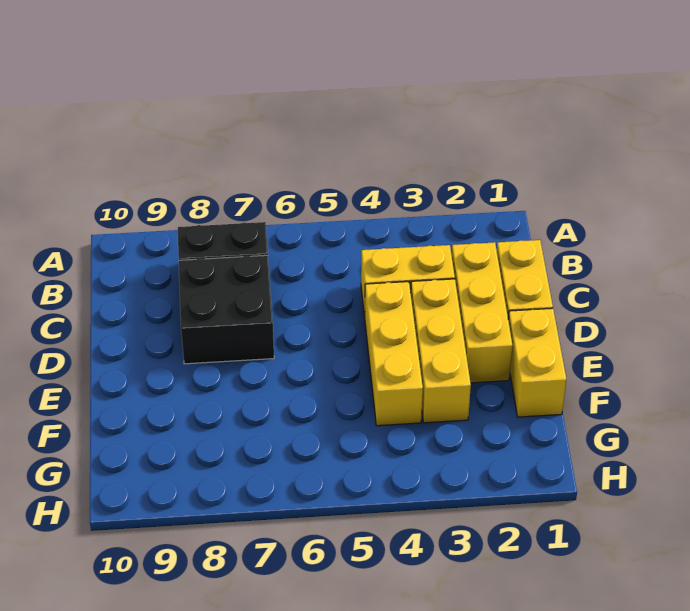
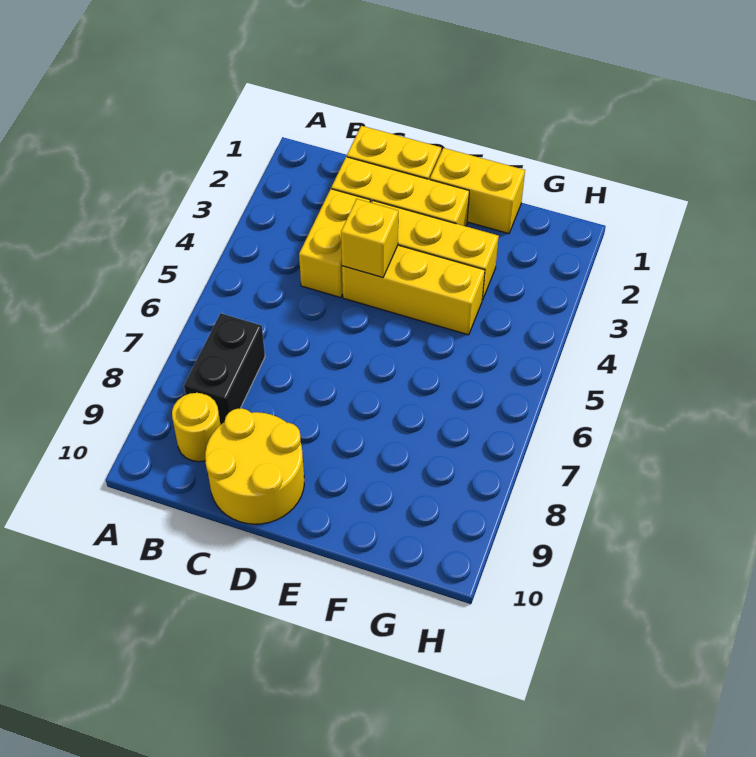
none -> yellow round brick B9 level 1
black brick C7:D8 level 1 -> none
none -> yellow round brick C9:D10 level 1
none -> yellow brick D4 level 2

